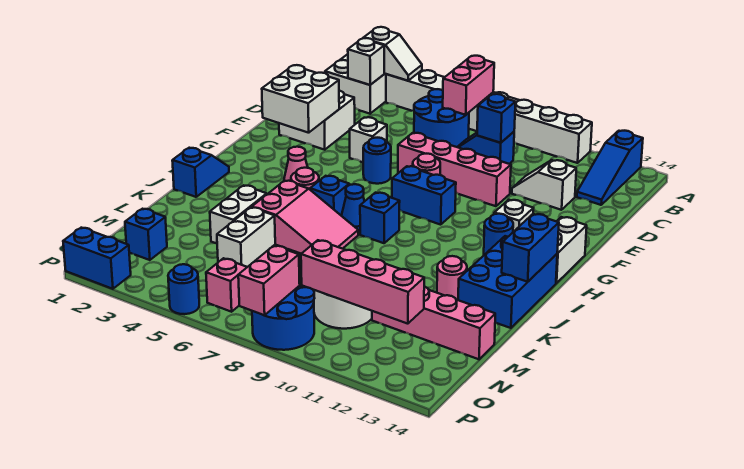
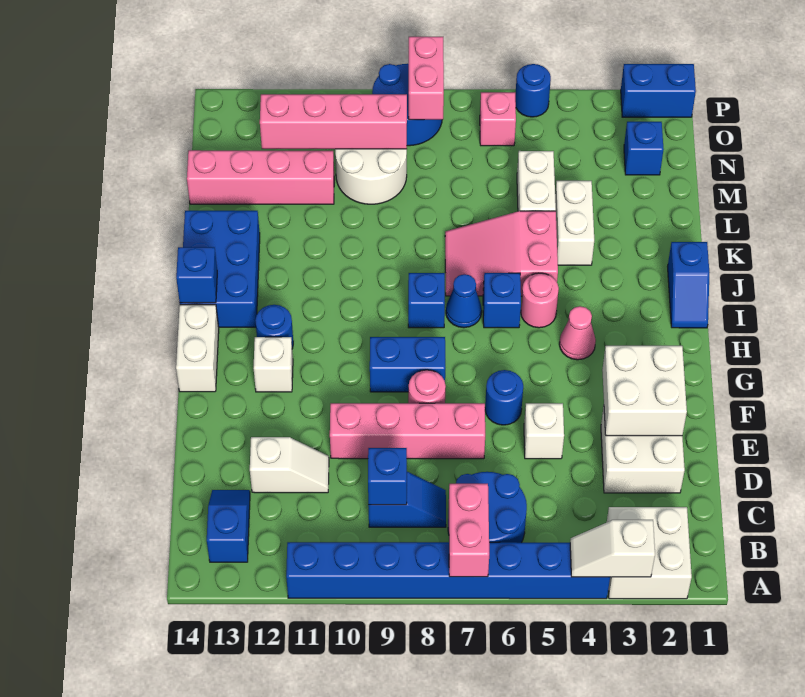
white brick A4:A11 level 1 -> blue brick A4:A11 level 1
blue slope A13:C13 level 1 top A -> blue slope B13:C13 level 1 top B
white brick B3 level 2 -> none
blue brick I14:J14 level 2 -> blue brick I14 level 2
pink round brick K12 level 1 -> none

